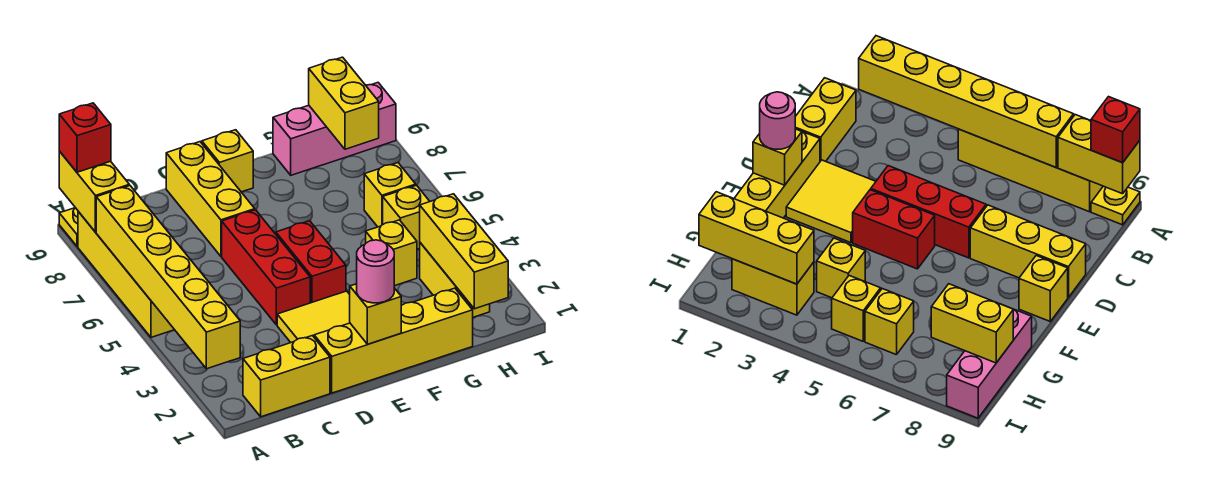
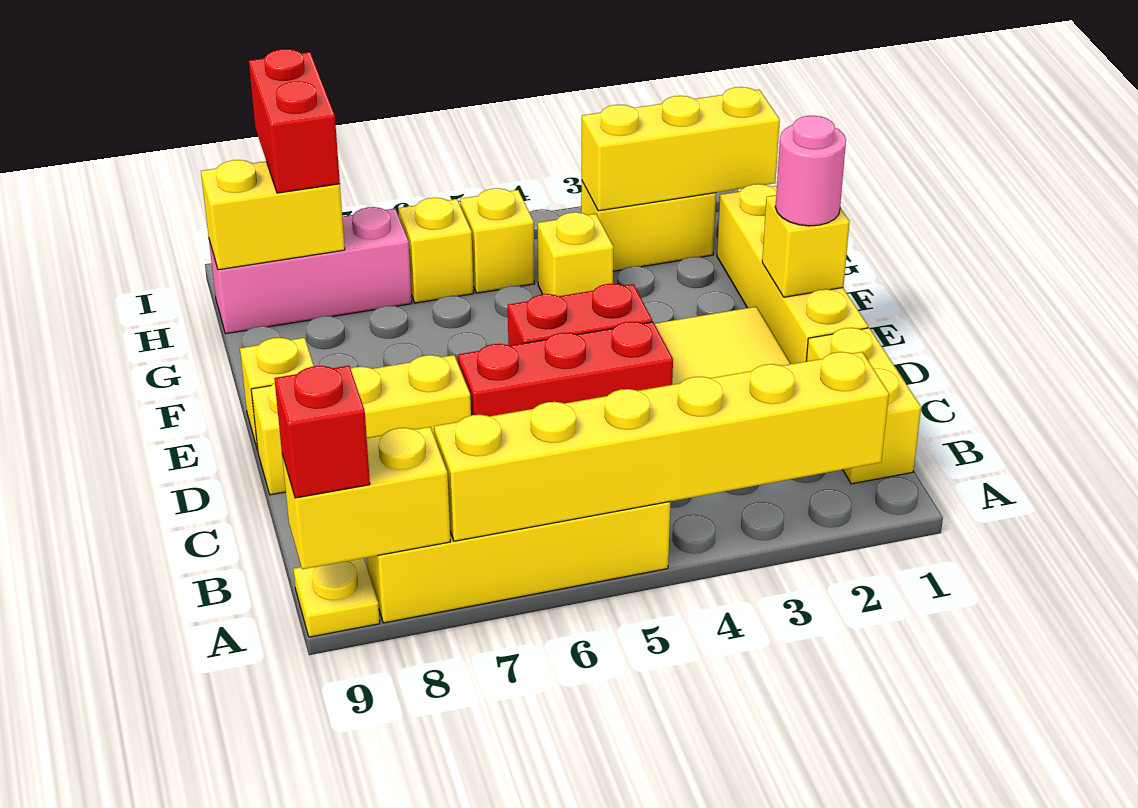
pink brick G9:I9 level 1 -> pink brick H7:H9 level 1
none -> red brick H8:I8 level 3

